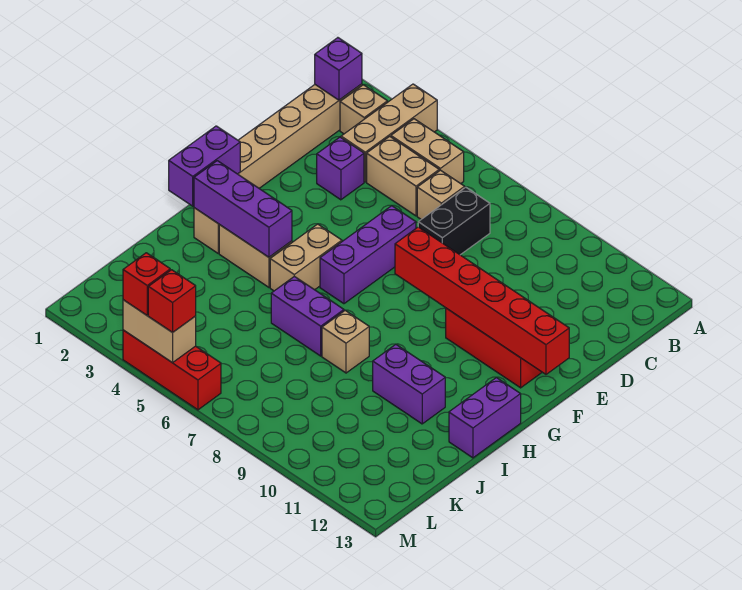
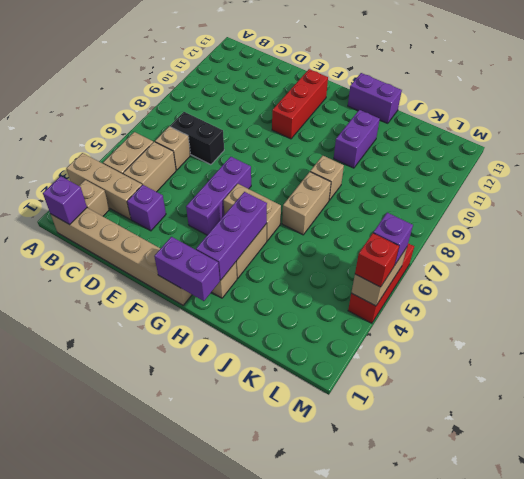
purple brick E6:G6 level 1 -> purple brick F4:F6 level 1
red brick F8:F13 level 2 -> none
purple brick I6:I7 level 1 -> tan brick I6:I7 level 1
red brick M5 level 3 -> purple brick M5 level 3

